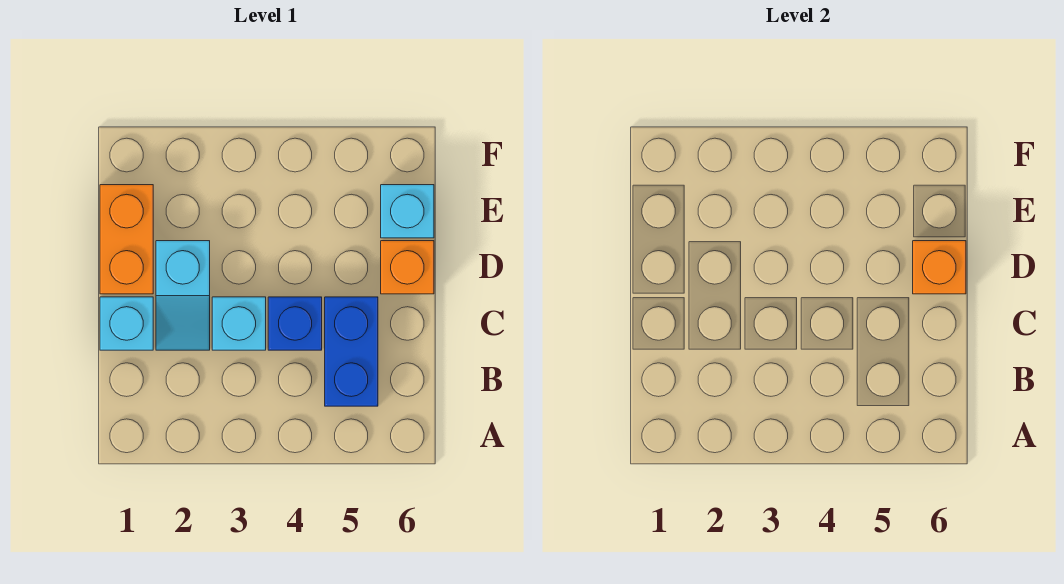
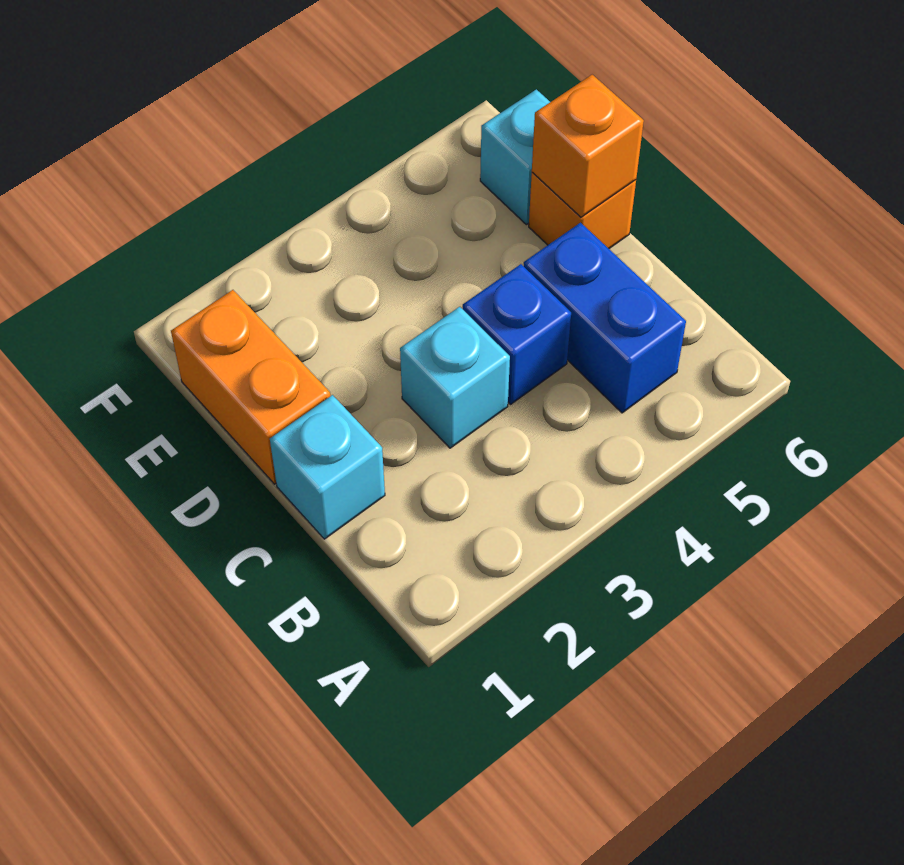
cyan slope C2:D2 level 1 top D -> none

